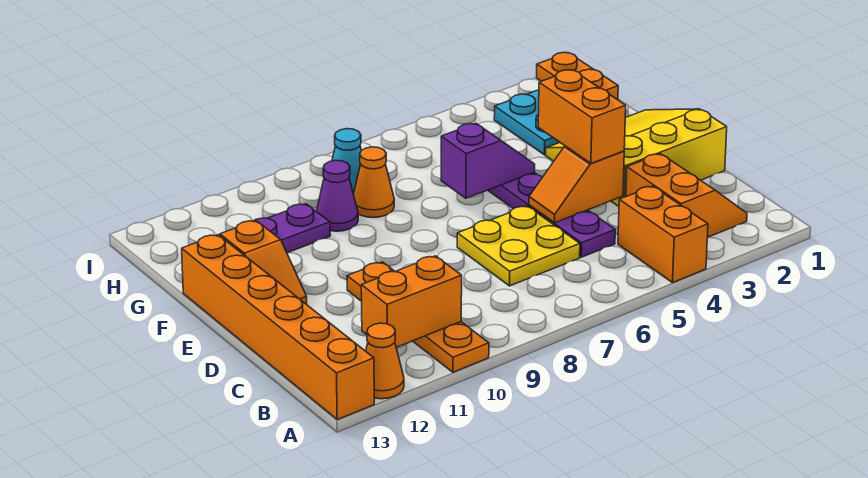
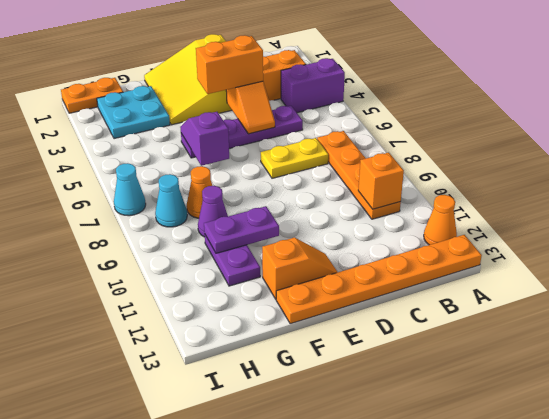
orange brick A4:B4 level 1 -> purple brick A4:B4 level 1
orange plate A10:D10 level 1 -> orange plate B7:B10 level 1
orange brick A13:F13 level 1 -> orange plate A13:F13 level 1
orange brick B10:B11 level 2 -> orange brick B10 level 2
yellow plate C6:D7 level 1 -> yellow plate C7:D7 level 1
none -> purple plate F10:G10 level 2
none -> cyan cone I7 level 1

